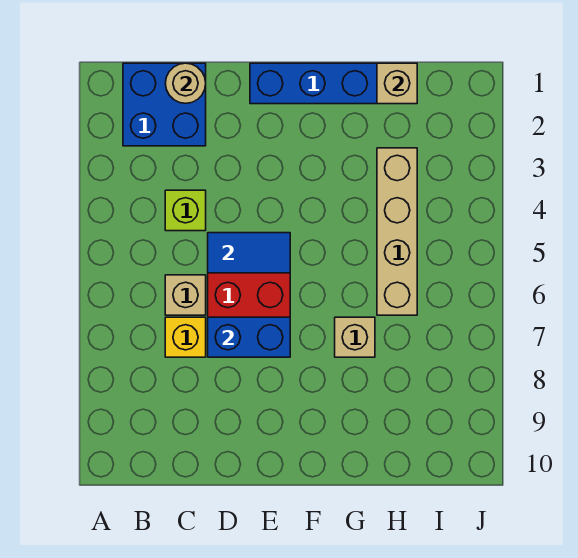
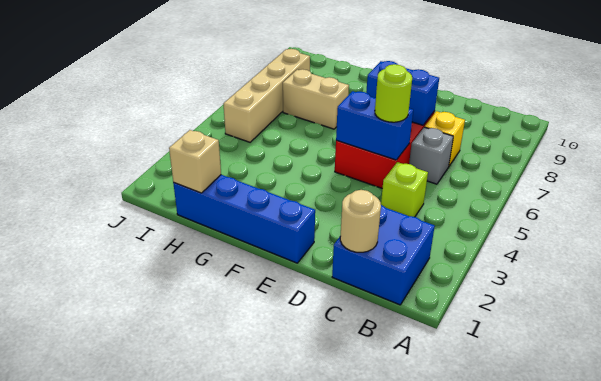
tan brick C6 level 1 -> grey brick C6 level 1
blue tile D5:E5 level 2 -> blue brick D5:E5 level 2
none -> lime round brick D5 level 3
tan brick G7 level 1 -> tan brick G7:H7 level 1
tan brick H3:H6 level 1 -> tan brick I5:I8 level 1

